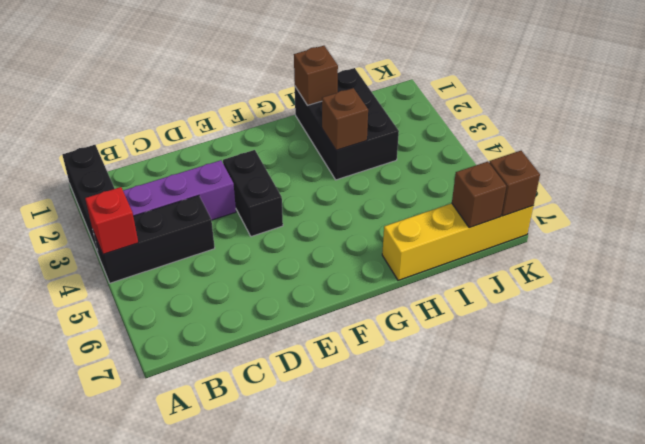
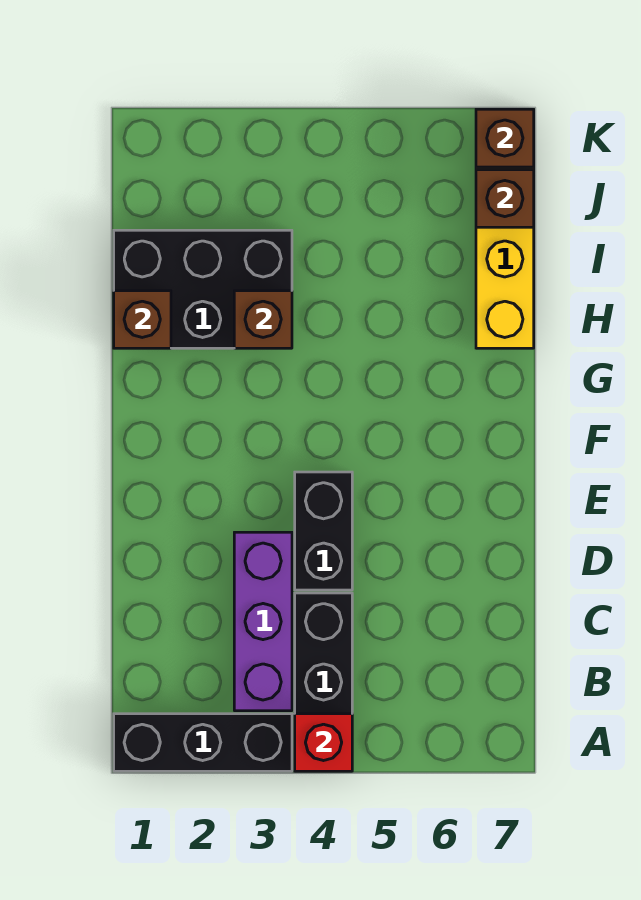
black brick E3:E4 level 1 -> black brick D4:E4 level 1

